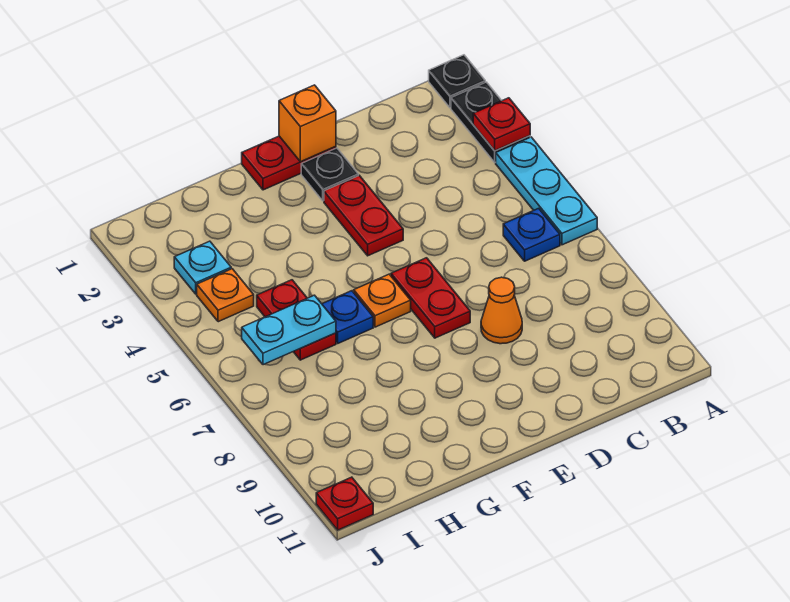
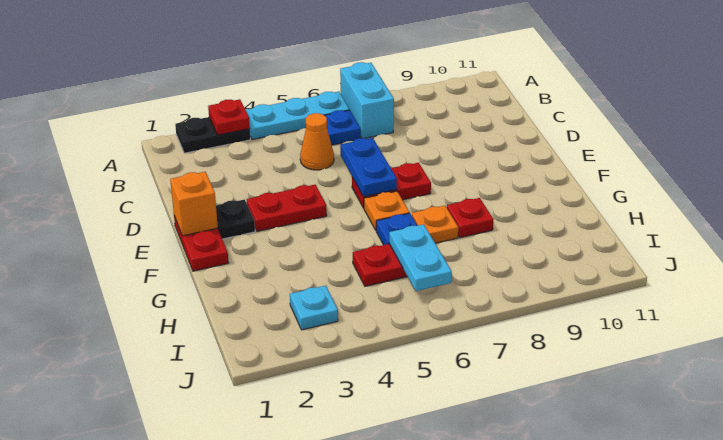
black plate A1 level 1 -> none
none -> cyan brick A7:B7 level 1
none -> blue plate D6:E6 level 2
orange cone D8 level 1 -> orange cone C5 level 1
orange plate I4 level 1 -> orange plate G7 level 1
red plate J11 level 1 -> red plate G8 level 1

